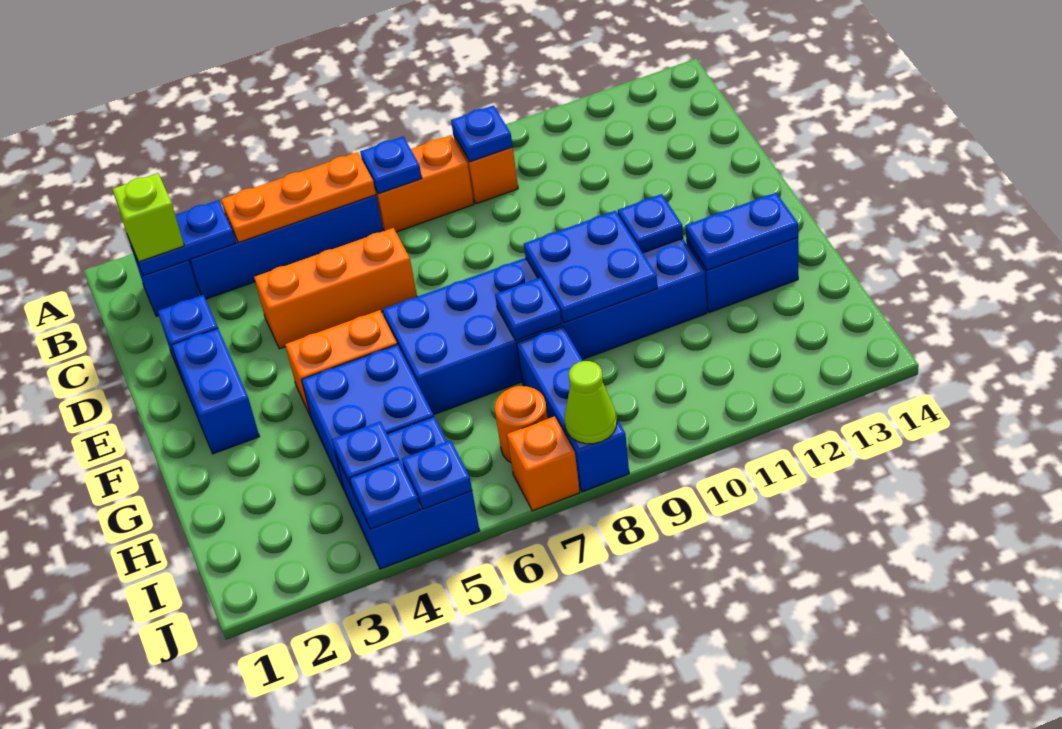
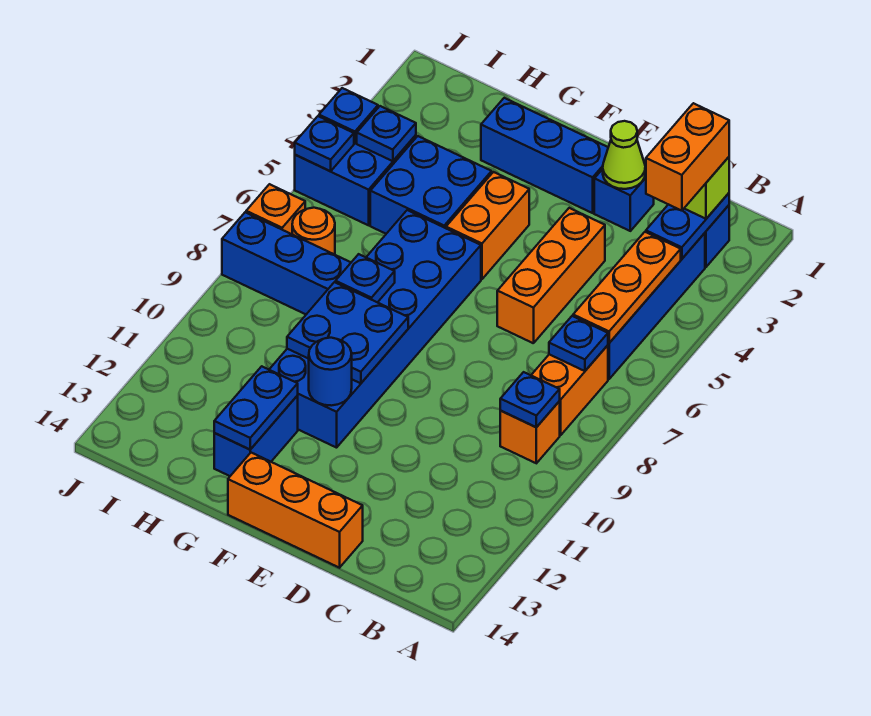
none -> orange brick B2:B3 level 4
none -> orange brick D14:F14 level 1
blue brick E2:F2 level 1 -> blue brick E2:G2 level 1
blue plate F11 level 2 -> blue round brick F11 level 2
lime cone J8 level 2 -> lime cone D2 level 2

